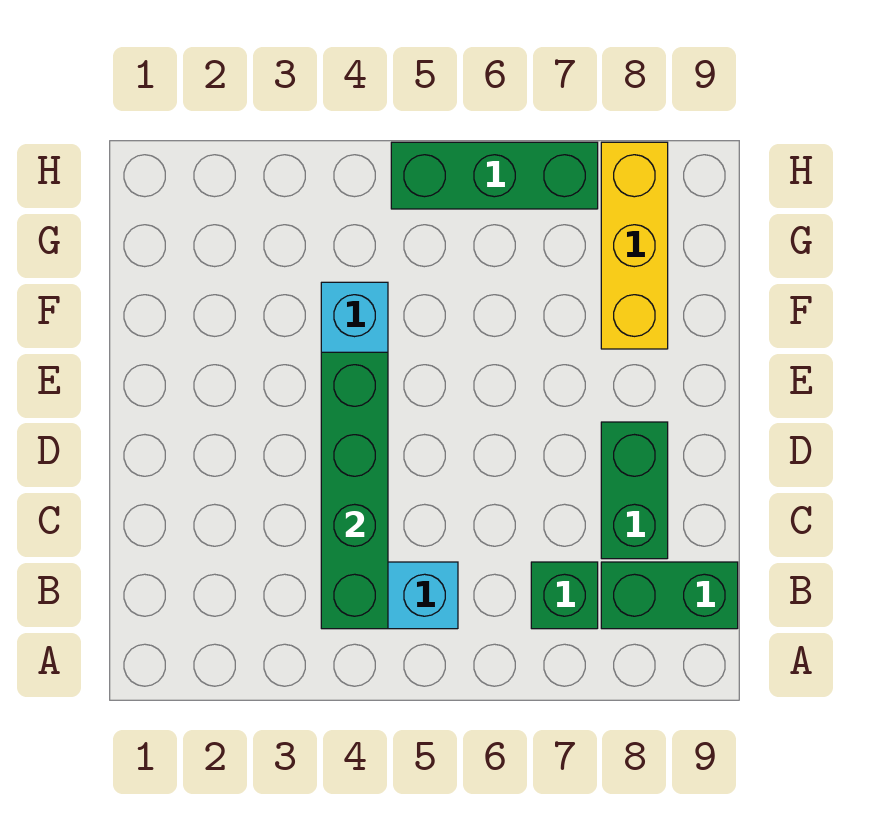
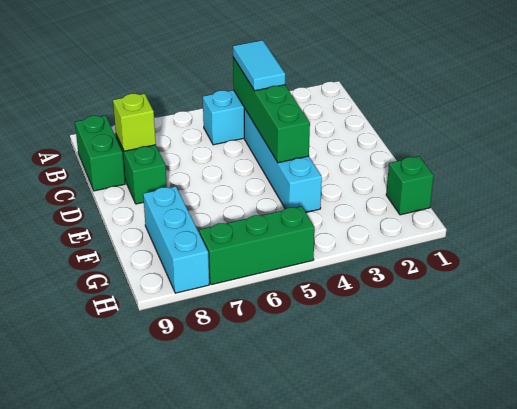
none -> cyan tile B4:C4 level 3
green brick B7 level 1 -> green brick G1 level 1
green brick B8:B9 level 1 -> green brick B9:C9 level 1
none -> lime brick C8 level 2
yellow brick F8:H8 level 1 -> cyan brick F8:H8 level 1

